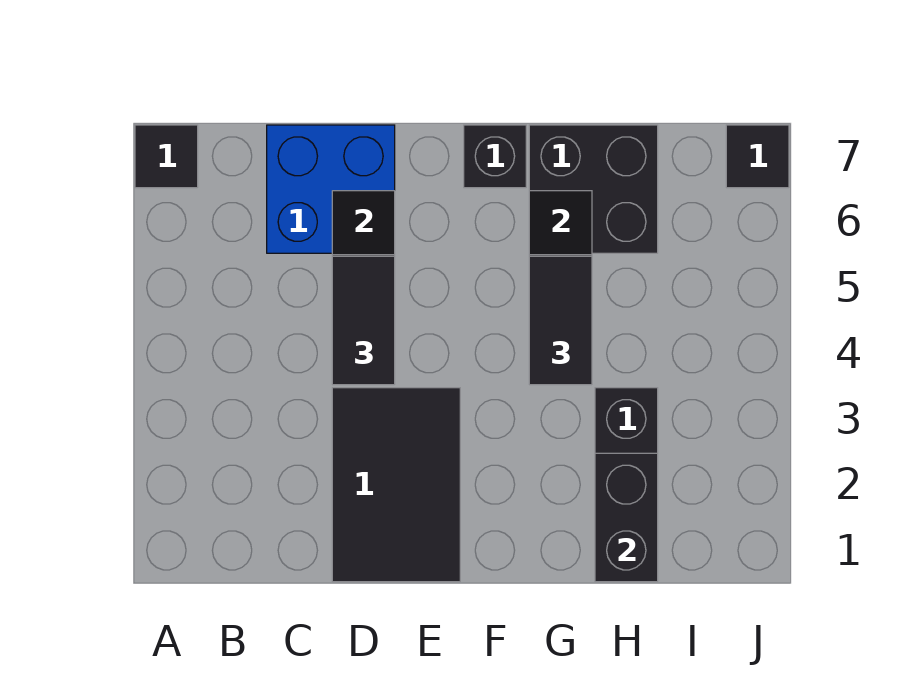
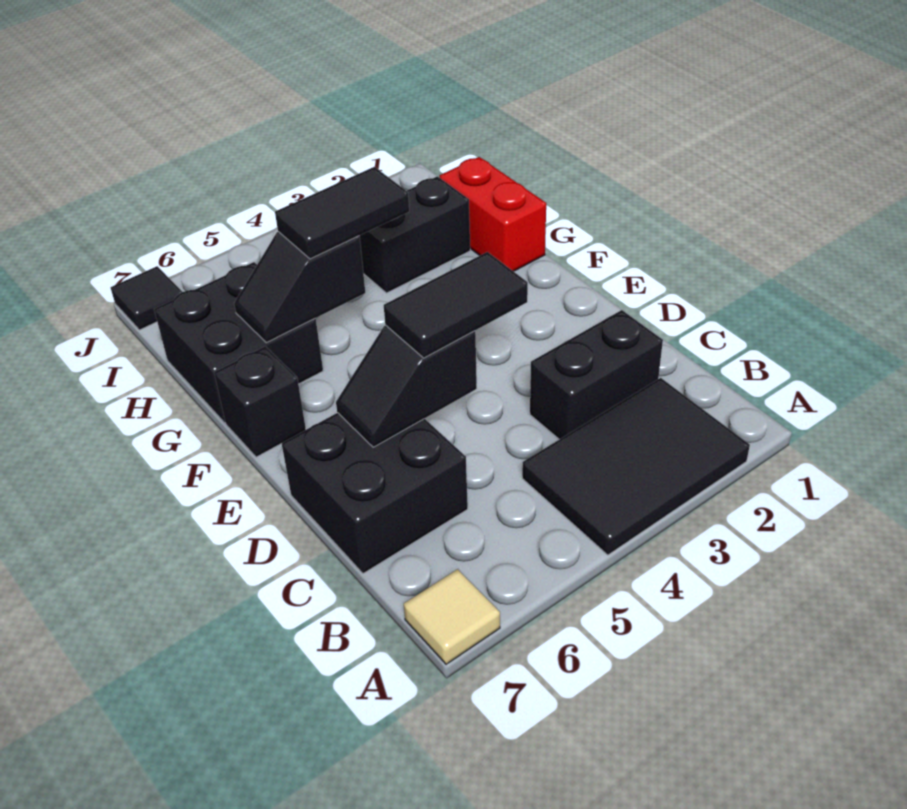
black tile A7 level 1 -> tan tile A7 level 1
blue brick C6:D7 level 1 -> black brick C6:D7 level 1
black tile D1:E3 level 1 -> black tile A2:B4 level 1
none -> red brick G1:H1 level 1
black brick H1:H2 level 2 -> black brick C2:C3 level 1

